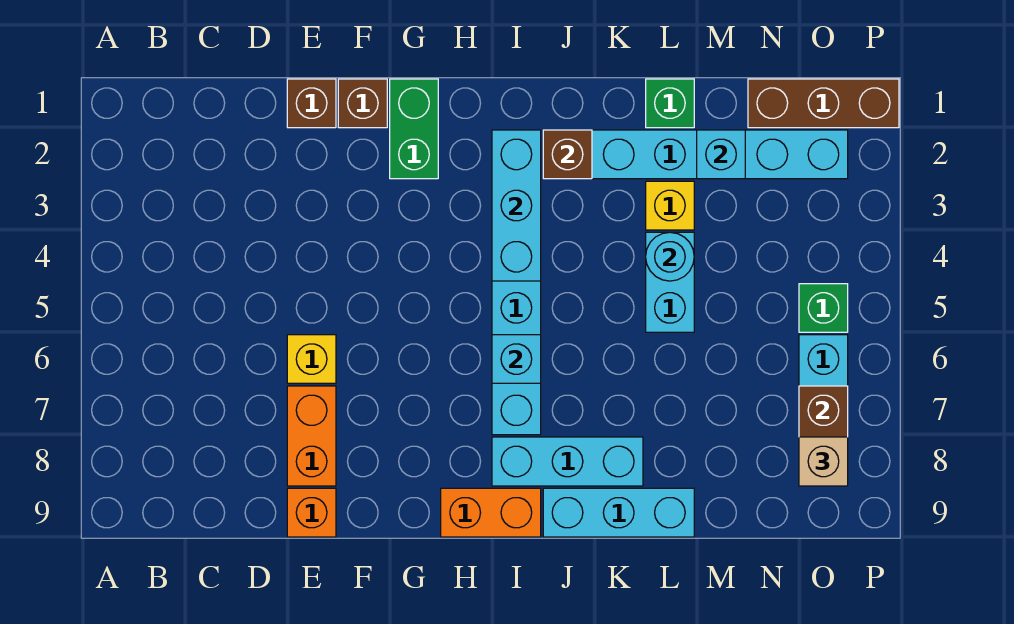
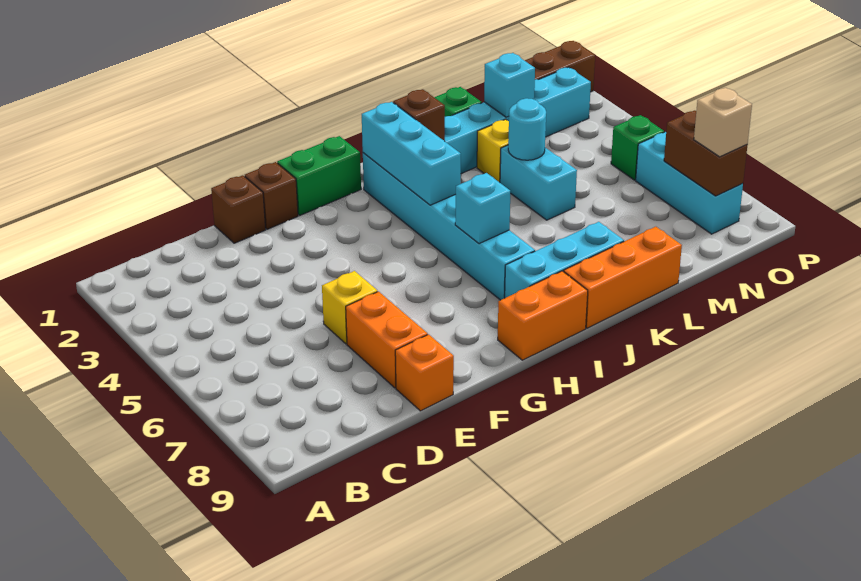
green brick G1:G2 level 1 -> green brick G1:H1 level 1
cyan brick J9:L9 level 1 -> orange brick J9:L9 level 1

